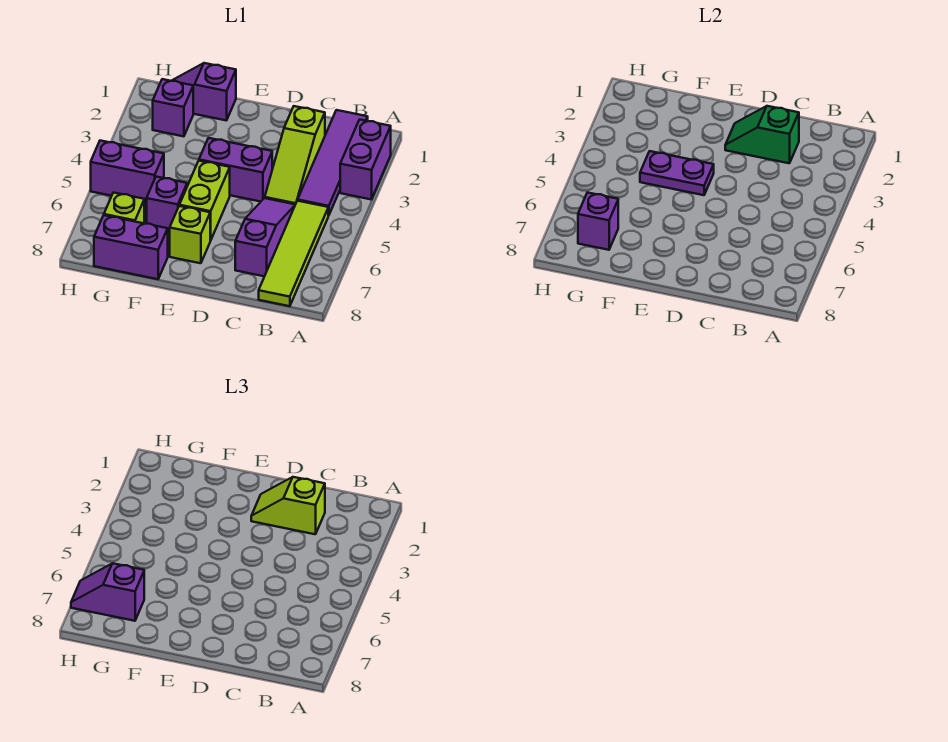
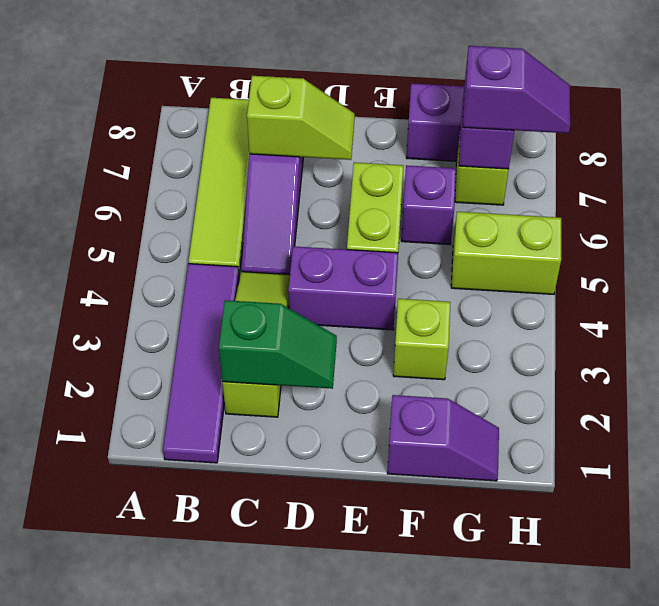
purple brick A2:A3 level 1 -> none
lime slope C2:D2 level 3 top C -> lime slope C7:D7 level 2 top C
purple plate E4:F4 level 2 -> none
lime brick E7 level 1 -> lime brick F3 level 1
purple brick G2 level 1 -> none
purple brick G5:H5 level 1 -> lime brick G5:H5 level 1

